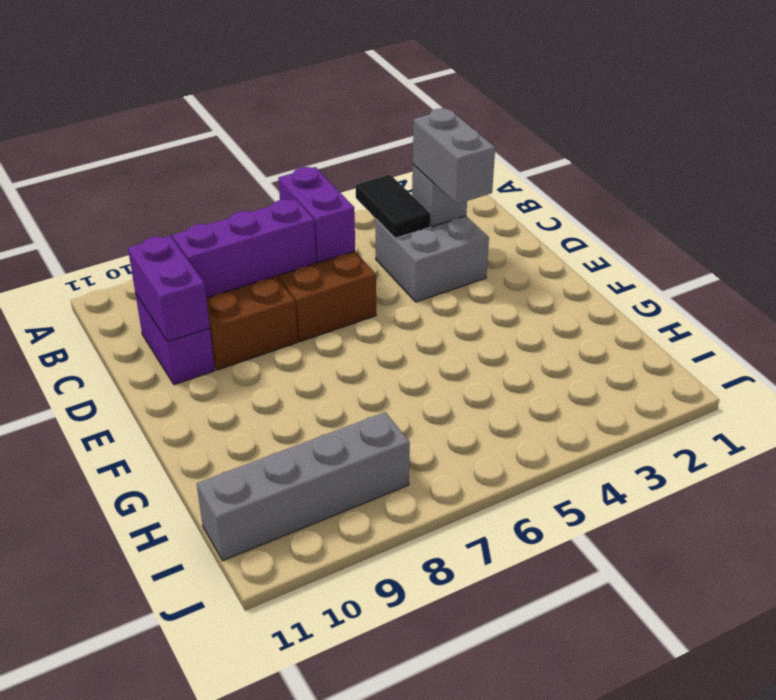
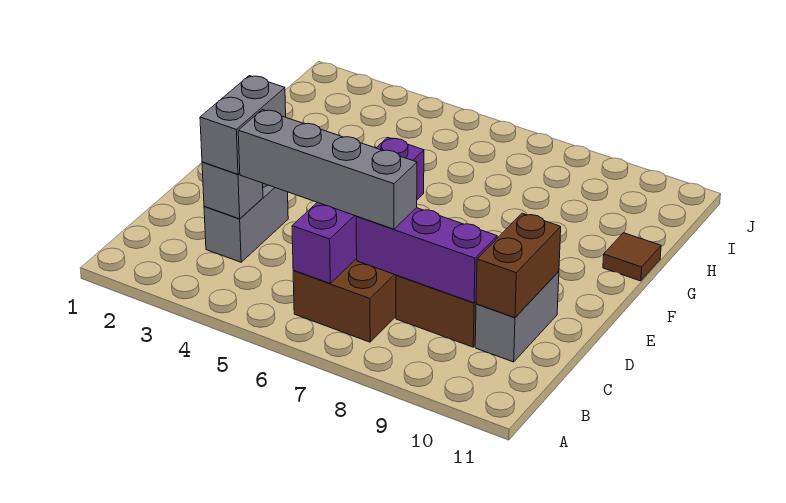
black tile B4:C4 level 2 -> none
purple brick B6:C6 level 2 -> purple brick B6:E6 level 2
grey brick C3:D4 level 1 -> grey brick C3:D3 level 1
purple brick C10:D10 level 1 -> grey brick C10:D10 level 1
purple brick C10:D10 level 2 -> brown brick C10:D10 level 2
none -> brown tile G11 level 1
grey brick I8:I11 level 1 -> grey brick C4:C7 level 3

